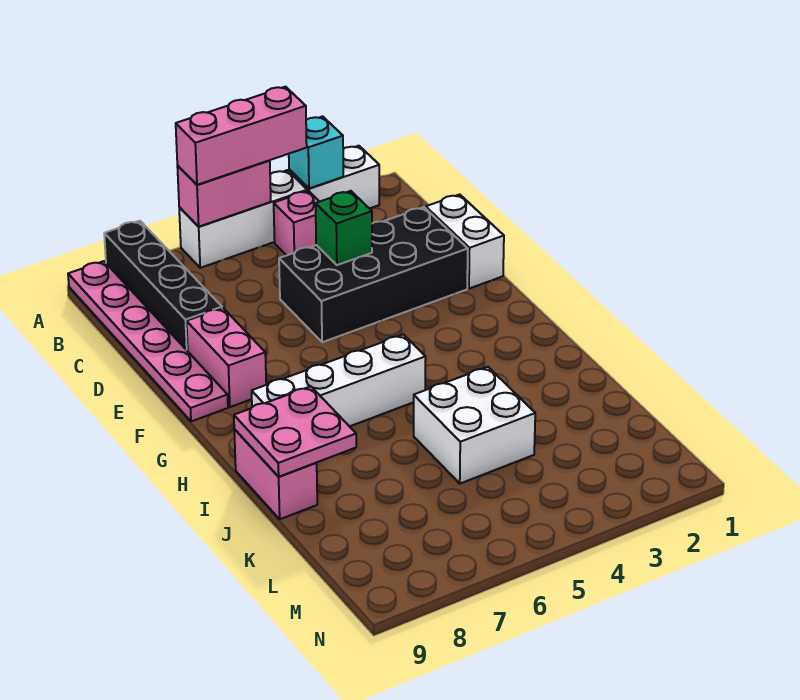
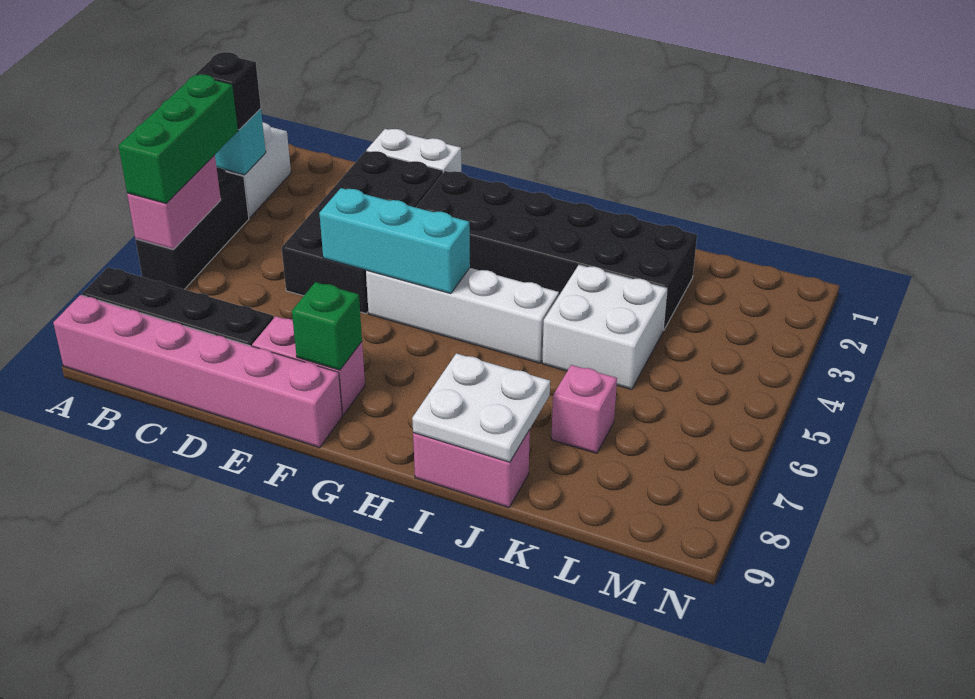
none -> black brick A3 level 3
white brick A4:A6 level 1 -> black brick A4:A6 level 1
pink brick A4:A6 level 3 -> green brick A4:A6 level 3
pink plate A9:F9 level 1 -> pink brick A9:F9 level 1
pink brick B4 level 1 -> pink brick K7 level 1
green brick D4 level 2 -> green brick F8 level 2
none -> cyan brick E5:G5 level 2
none -> black brick F2:K3 level 1
white brick H5:H8 level 1 -> white brick F5:I5 level 1
pink plate I8:J9 level 2 -> white plate I8:J9 level 2

